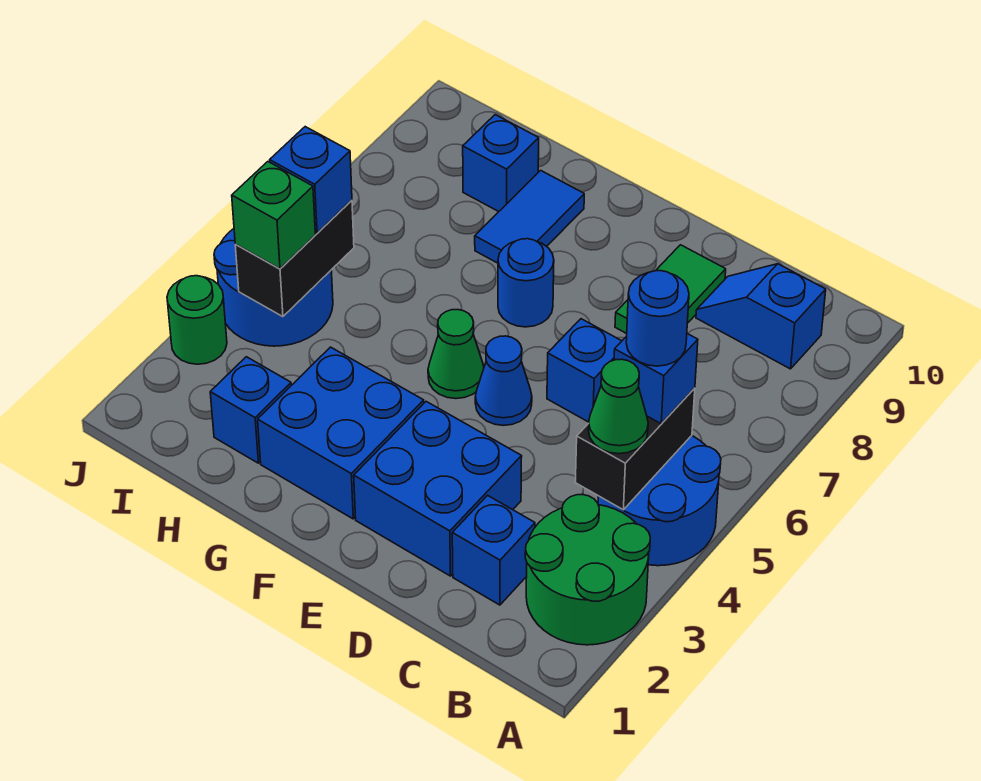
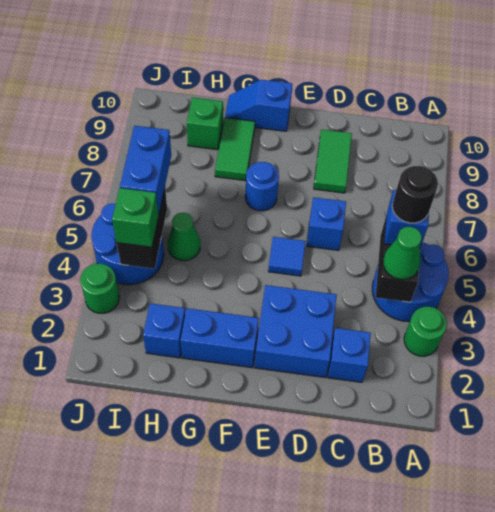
green round brick A2:B3 level 1 -> green round brick A3 level 1
blue round brick B5 level 4 -> black round brick B5 level 4
blue slope B9:C9 level 1 top B -> blue slope F10:G10 level 1 top F
blue cone E5 level 1 -> blue tile E5 level 1
blue brick F2:G3 level 1 -> blue brick F2:G2 level 1
green cone F5 level 1 -> green cone H5 level 1
blue tile G8:G9 level 1 -> green tile G8:G9 level 1
blue brick H9 level 1 -> green brick H9 level 1
blue brick I5 level 3 -> blue brick I5:I6 level 3

